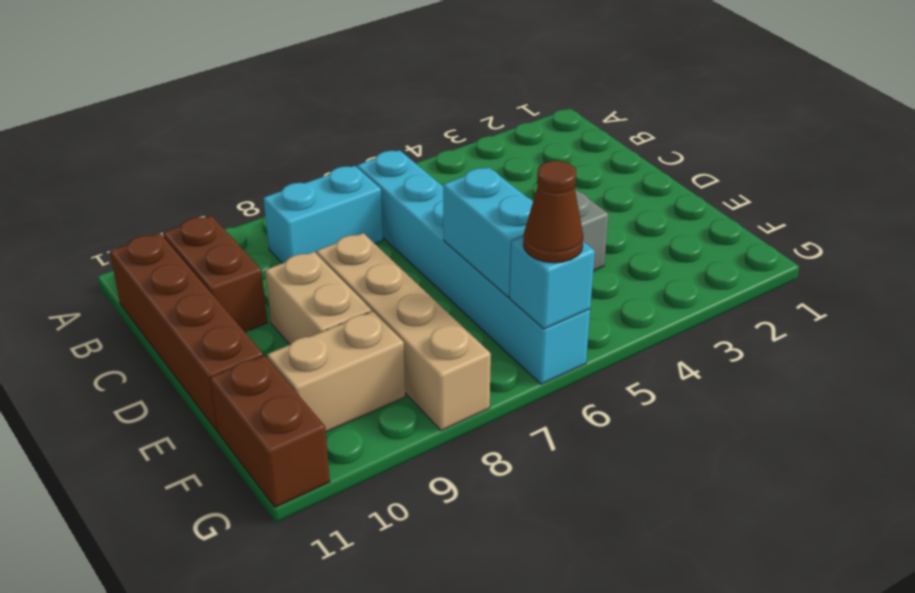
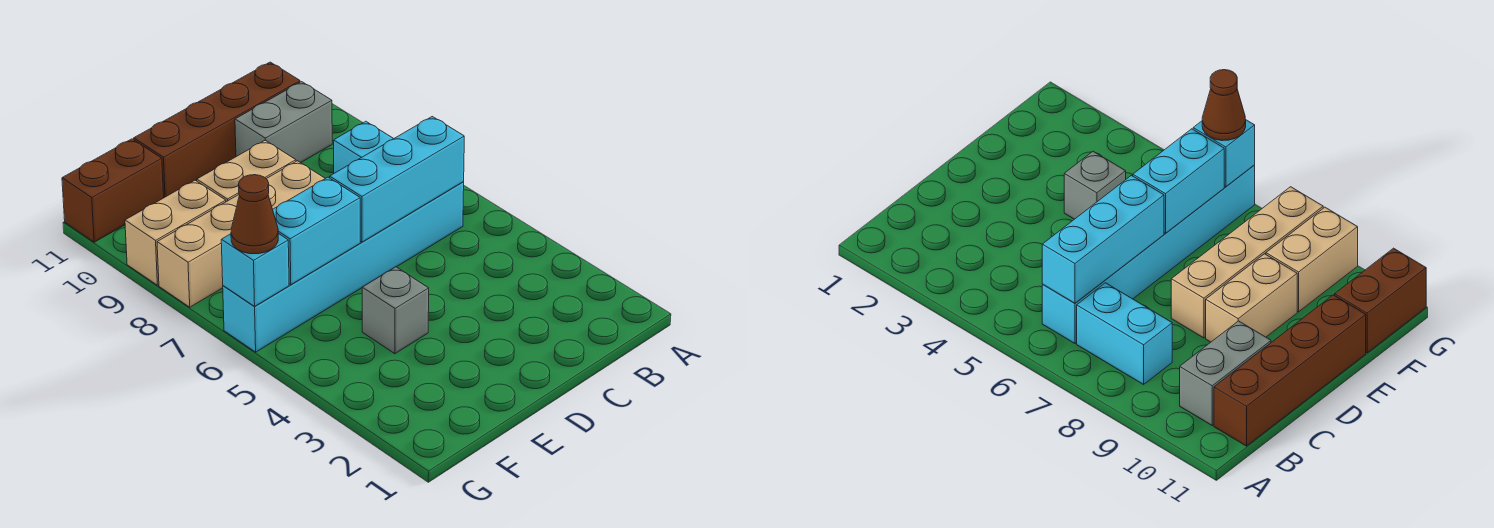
none -> cyan brick B6:D6 level 2
brown brick B10:C10 level 1 -> grey brick B10:C10 level 1
tan brick F9:F10 level 1 -> tan brick F9:G9 level 1

